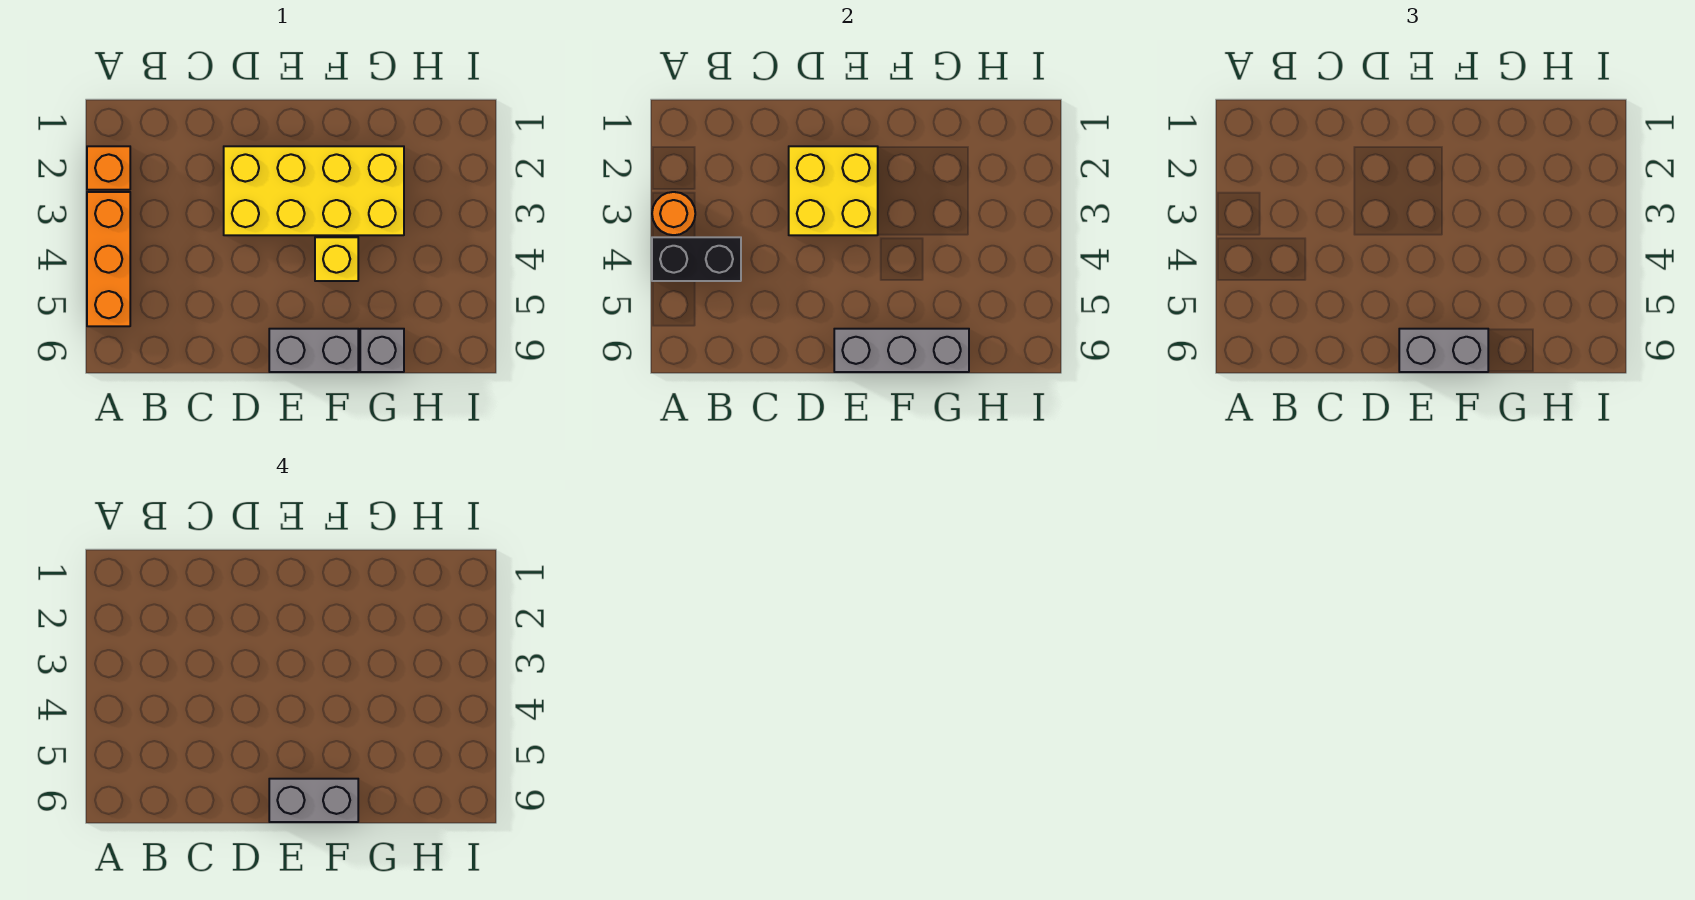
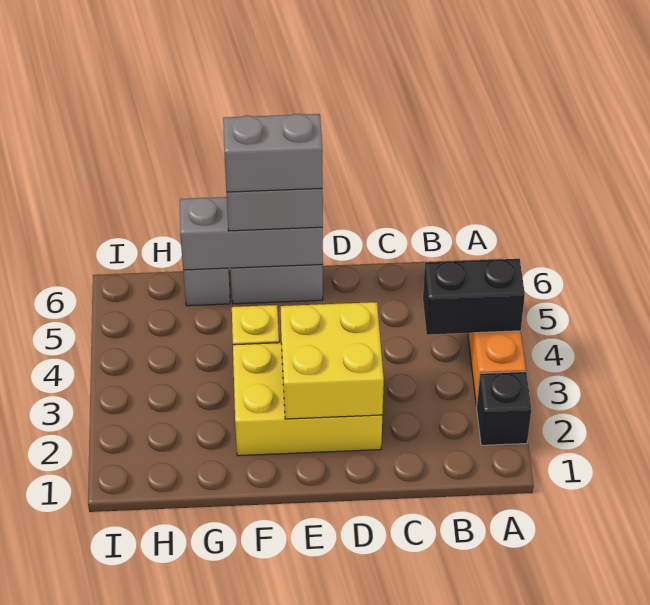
orange brick A2 level 1 -> black brick A2 level 1
orange round brick A3 level 2 -> none
yellow brick D2:G3 level 1 -> yellow brick D2:F3 level 1

